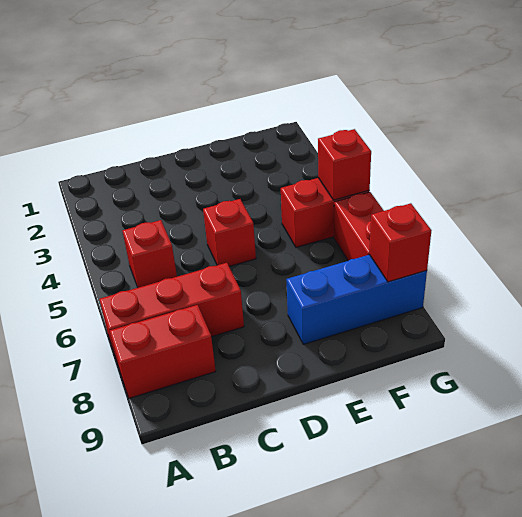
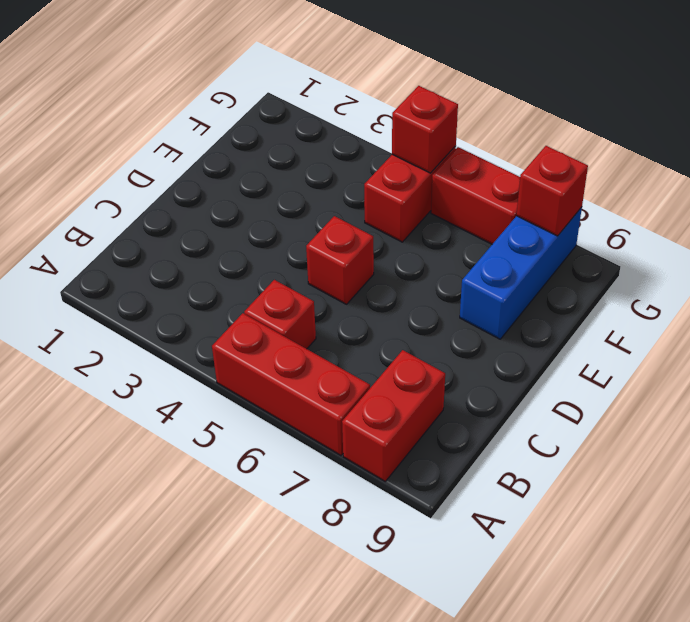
red brick A7:C7 level 1 -> red brick A5:A7 level 1

